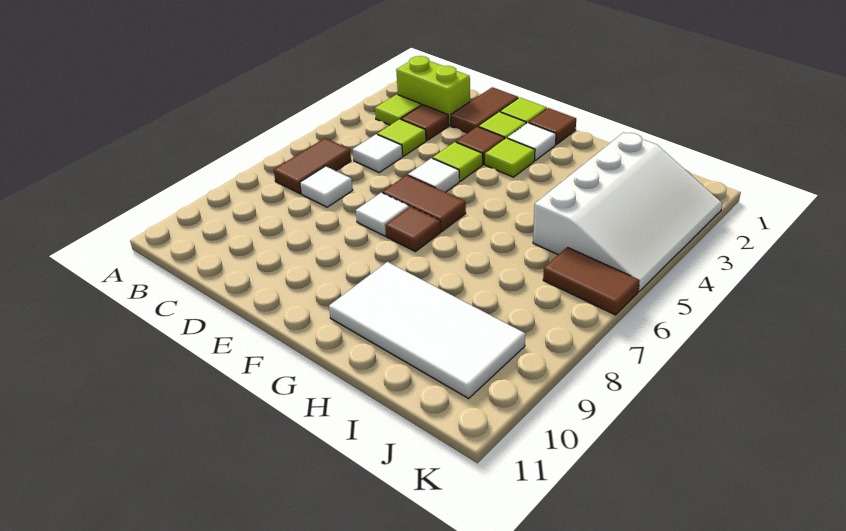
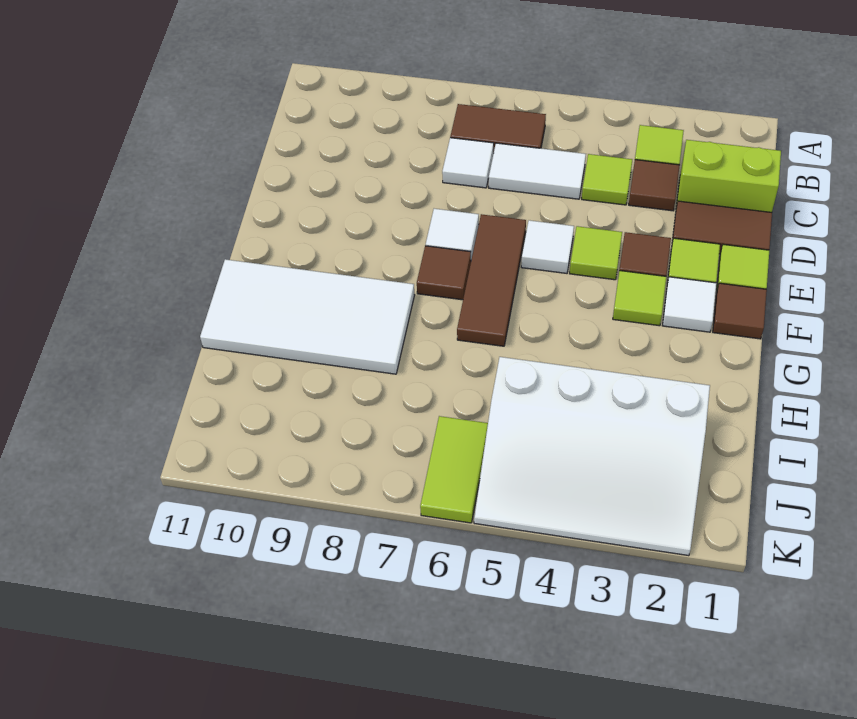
lime brick B2:C2 level 1 -> lime brick C1:C2 level 1
white tile C5 level 1 -> white tile C5:C6 level 1
brown tile E6:F6 level 1 -> brown tile E6:G6 level 1
white tile G9:J10 level 1 -> white tile G8:H11 level 1
brown tile J6:K6 level 1 -> lime tile J6:K6 level 1

